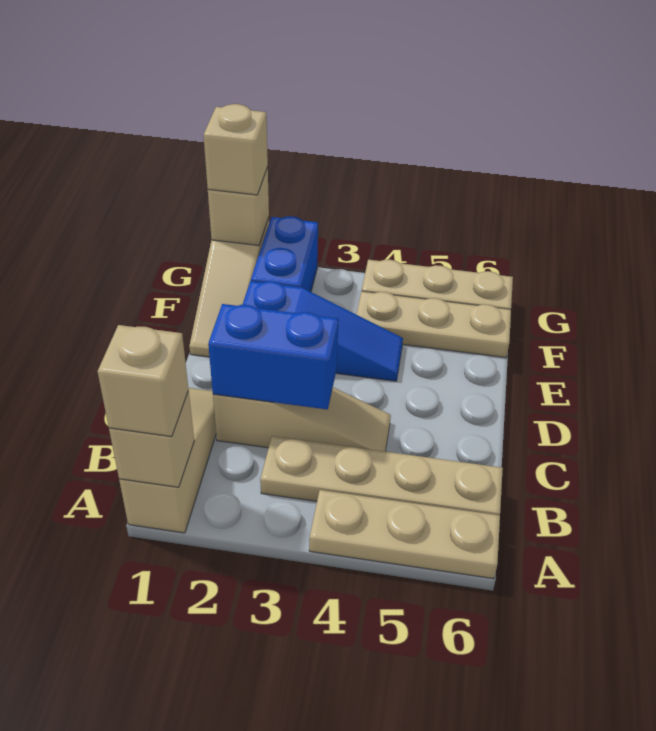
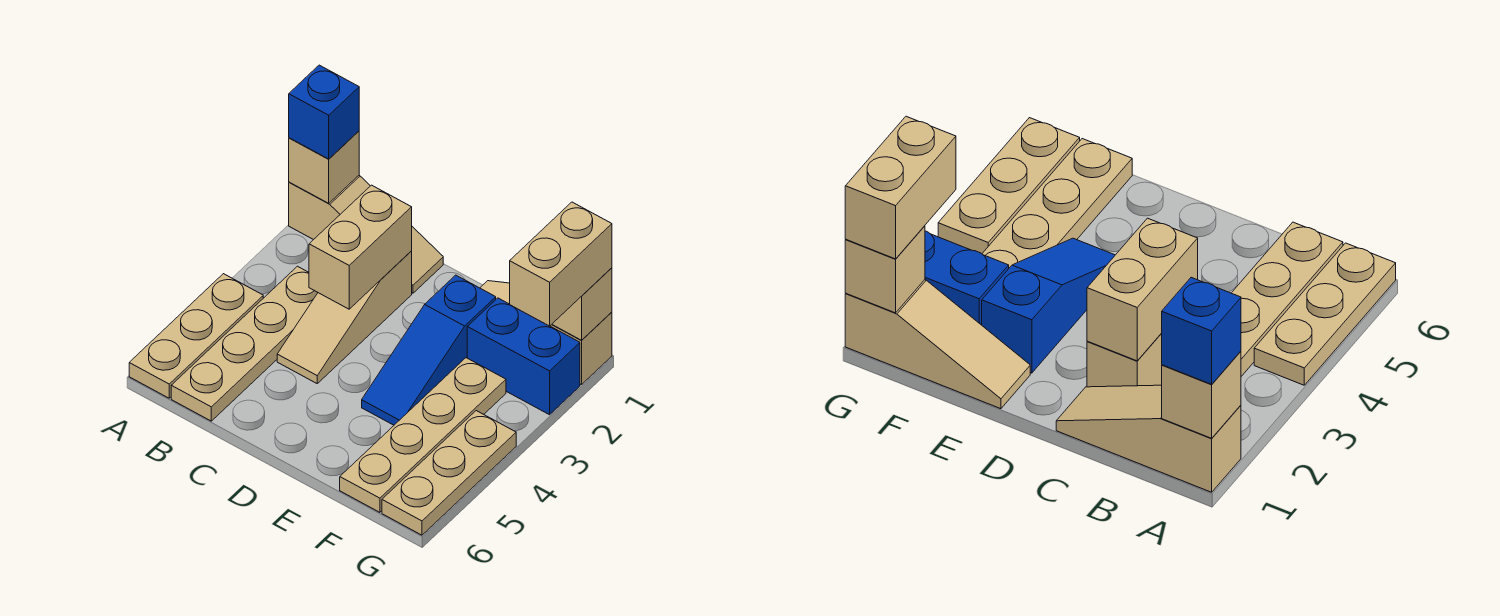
tan brick A1 level 3 -> blue brick A1 level 3
blue brick C2:C3 level 2 -> tan brick C2:C3 level 2
tan plate F4:F6 level 1 -> tan plate F3:F6 level 1
tan brick G1 level 3 -> tan brick G1:G2 level 3

